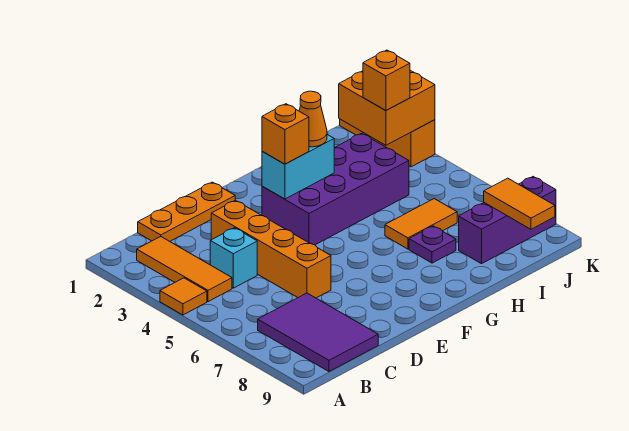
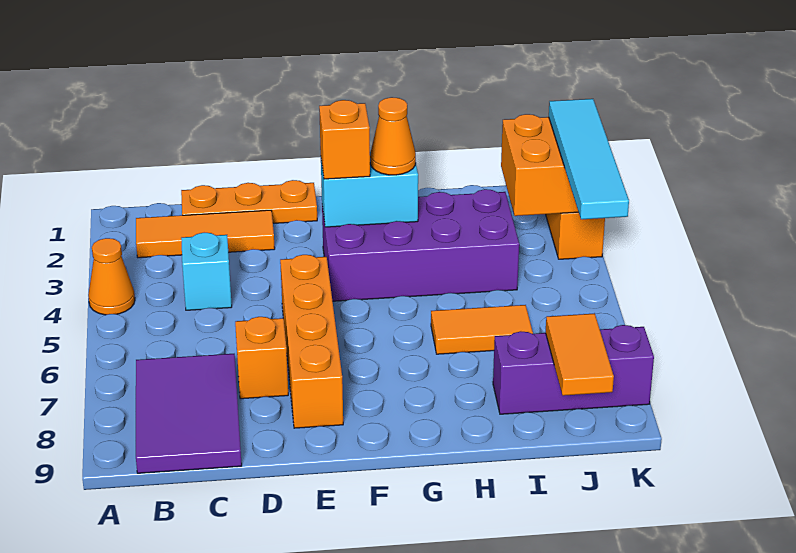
orange tile A4 level 1 -> orange cone A4 level 1
orange tile B2:B4 level 1 -> orange tile B2:D2 level 1
orange brick D3:D6 level 1 -> orange brick E5:E8 level 1
purple plate H7 level 1 -> none
orange brick J3 level 3 -> orange brick D7 level 1
none -> cyan tile K2:K5 level 3

